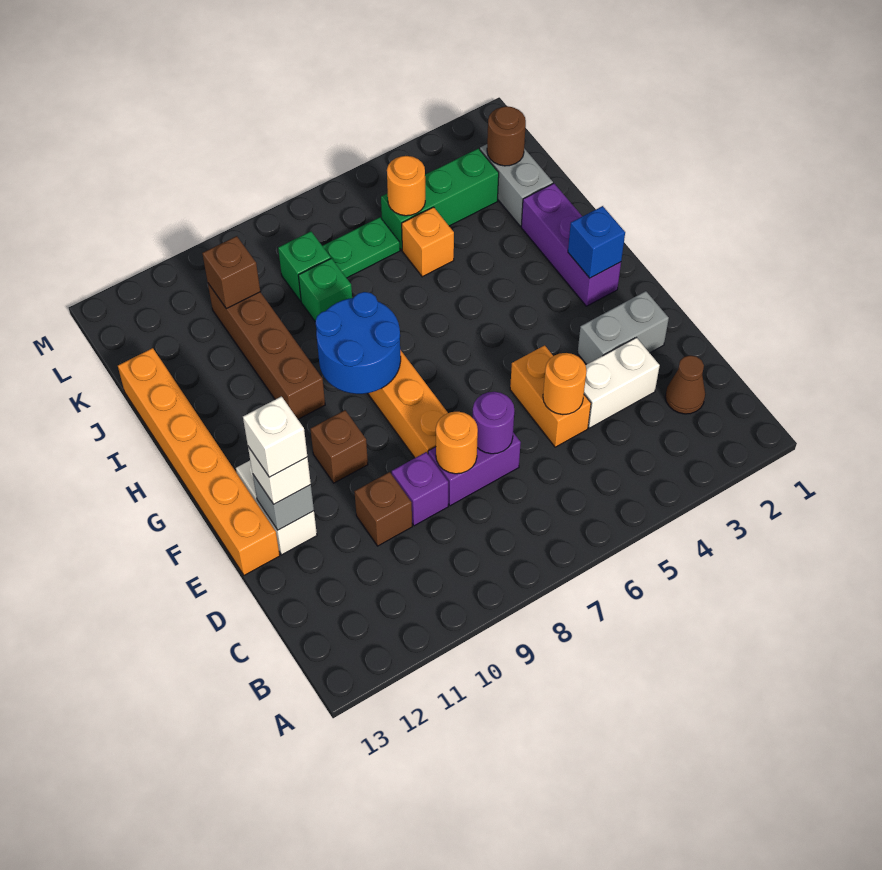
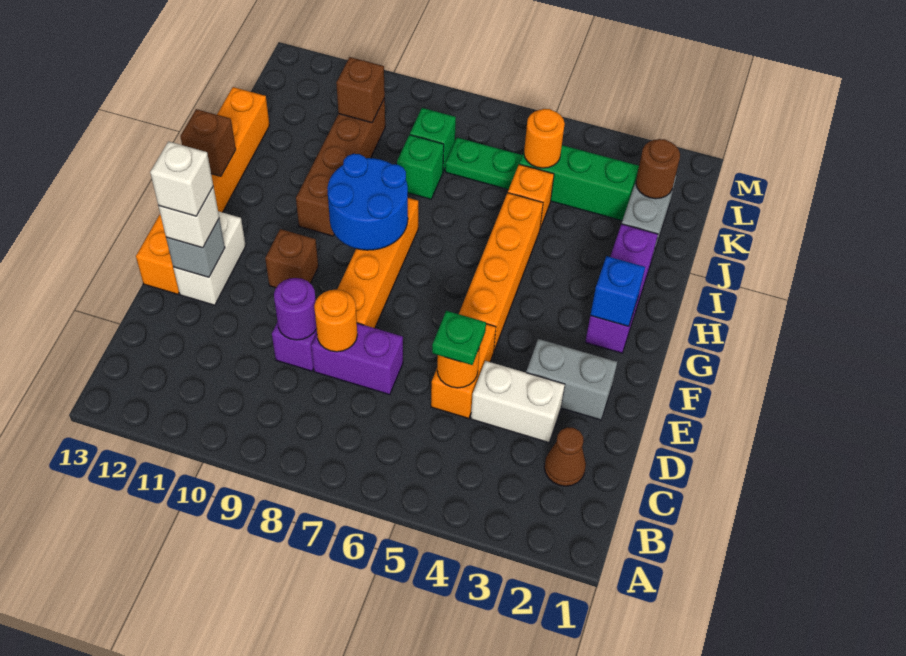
none -> green plate D5 level 3
purple round brick D7 level 2 -> purple round brick D9 level 2
brown brick D10 level 1 -> brown brick H13 level 2
none -> orange brick F5:I5 level 1

